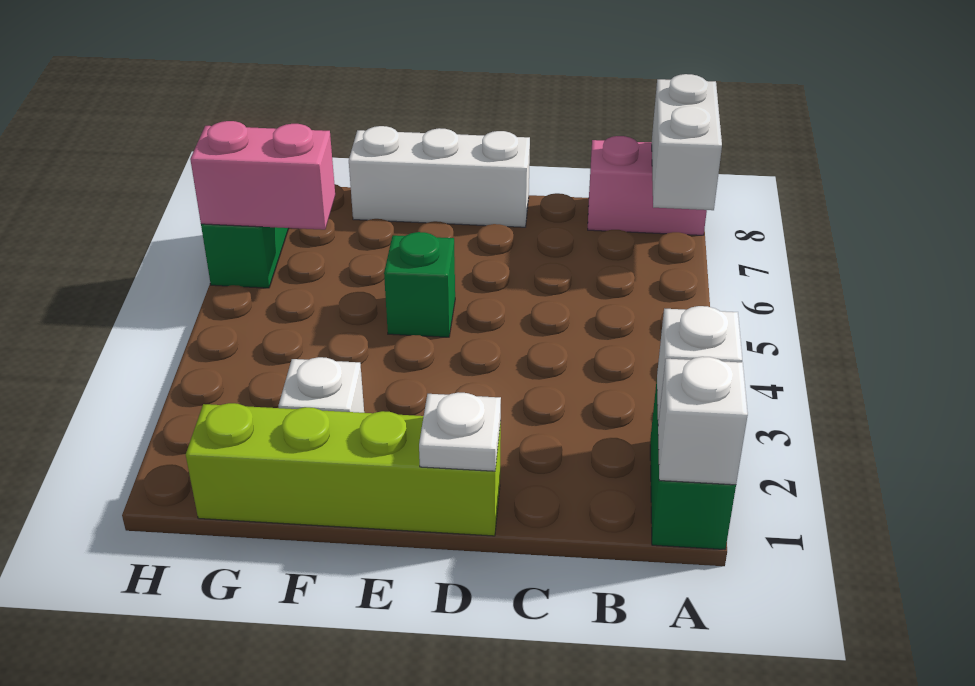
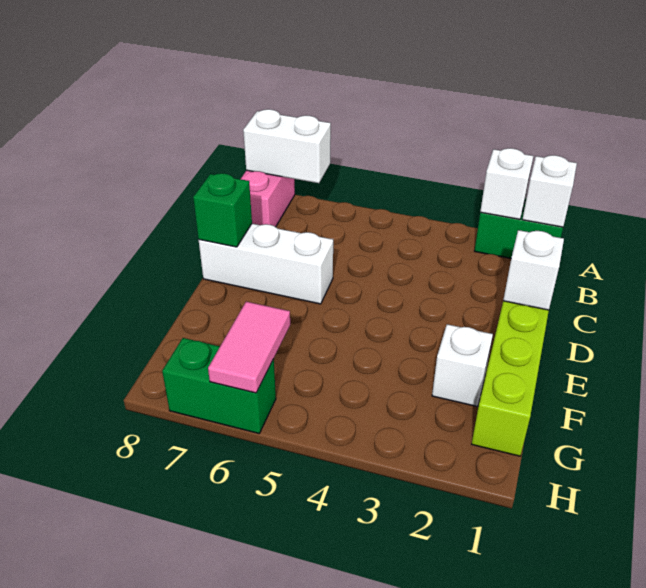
white plate D1 level 2 -> white brick D1 level 2
white brick D8:F8 level 1 -> white brick D6:D8 level 1
green brick E5 level 1 -> green brick D8 level 2
pink brick G6:H6 level 2 -> pink tile G6:H6 level 2

